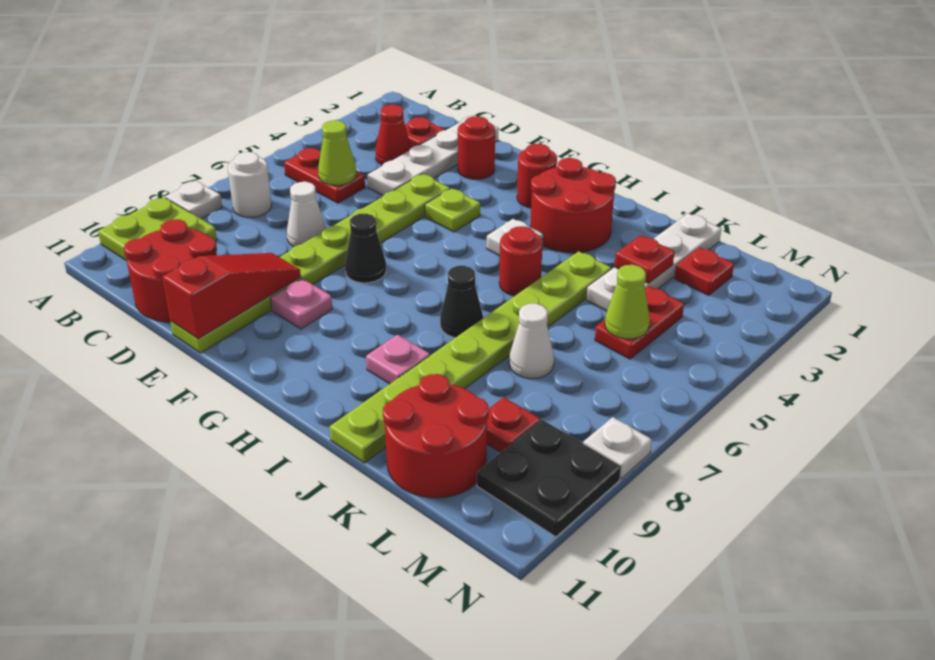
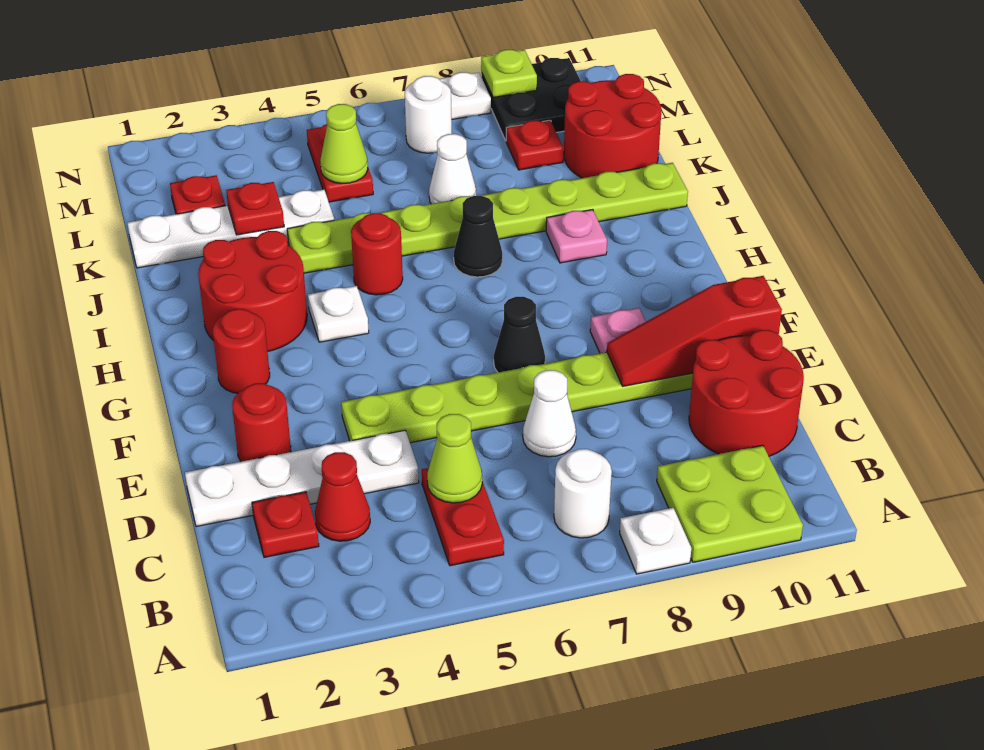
lime plate F4 level 1 -> lime plate N9 level 2
red plate L4:L5 level 1 -> red plate L5:M5 level 1
none -> white round brick M7 level 1

